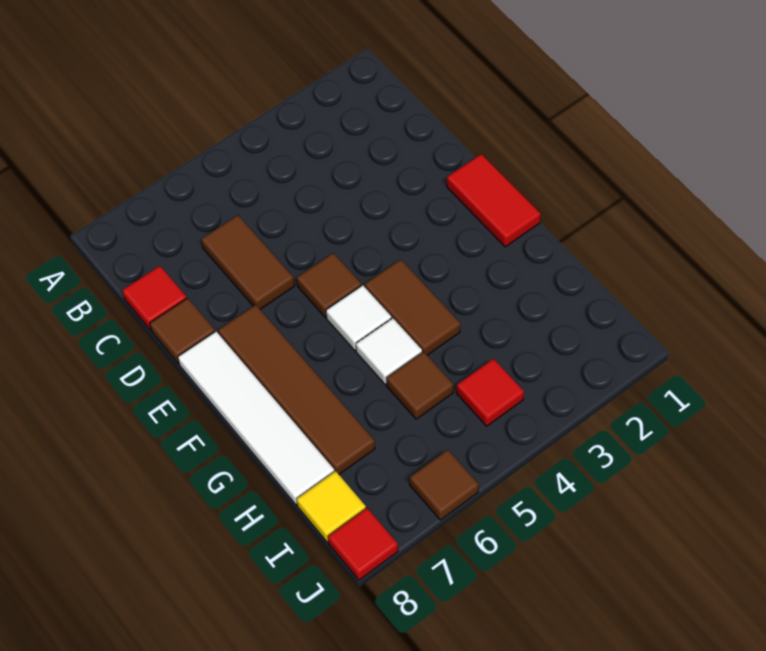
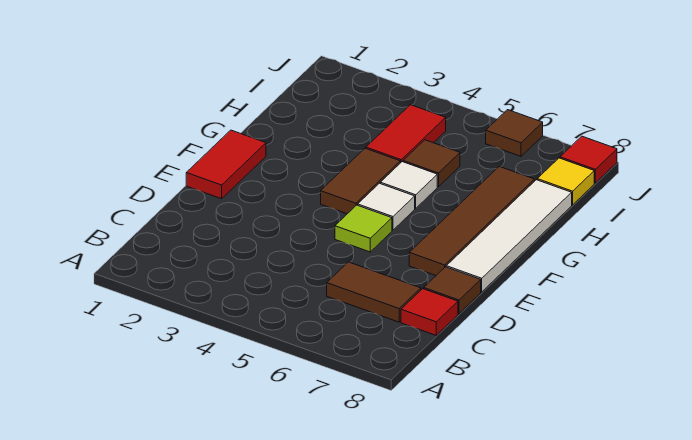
brown tile C6:D6 level 1 -> brown tile C6:C7 level 1
brown tile E5 level 1 -> lime tile E5 level 1
red tile I4 level 1 -> red tile H4:I4 level 1

